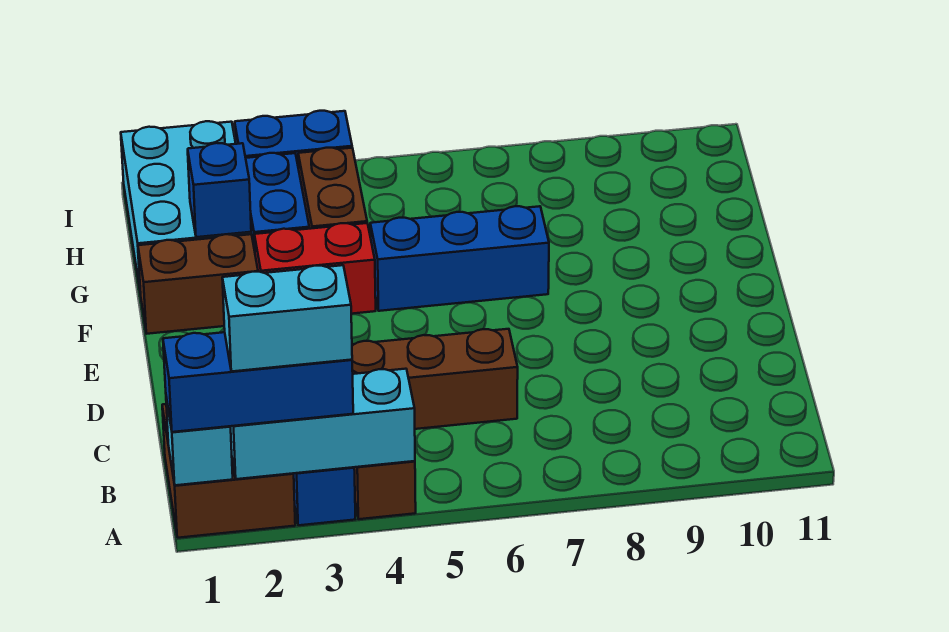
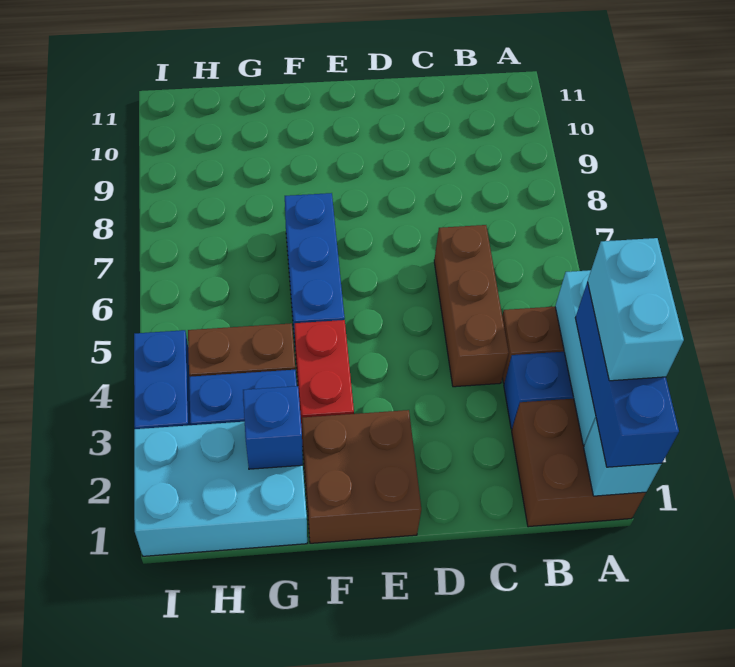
brown brick F1:F2 level 1 -> brown brick E1:F2 level 1

